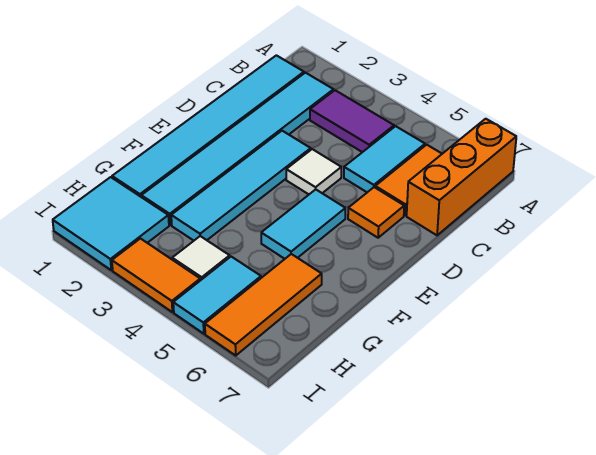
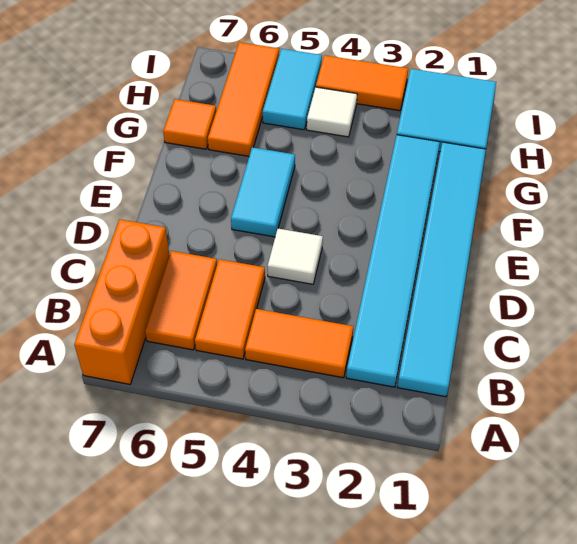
purple tile B3:B4 level 1 -> orange tile B3:B4 level 1
cyan tile B5:C5 level 1 -> orange tile B5:C5 level 1
cyan tile D3:G3 level 1 -> none
orange tile D6 level 1 -> orange tile G7 level 1

